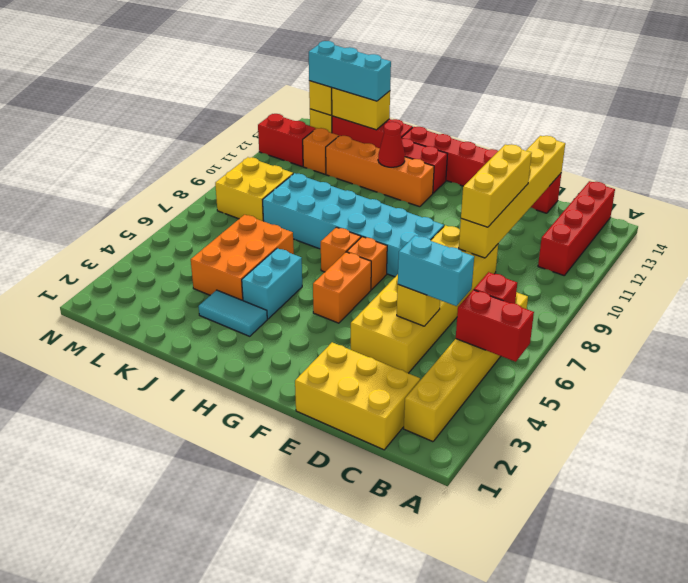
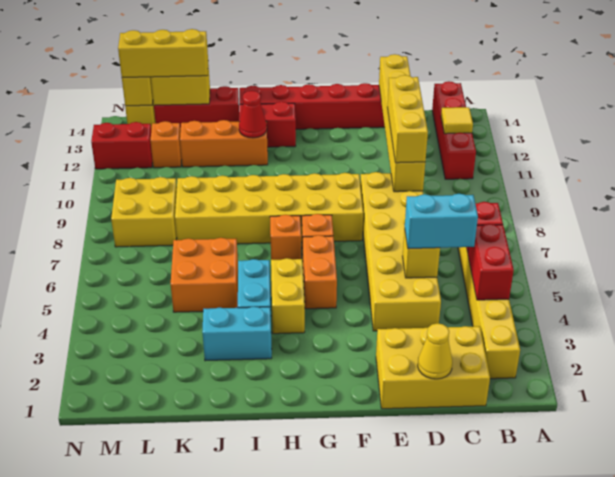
red brick A5:B5 level 2 -> red brick B4:B5 level 2
none -> yellow tile B12 level 2
none -> yellow cone D1 level 2
cyan brick F8:K9 level 1 -> yellow brick F8:K9 level 1
none -> yellow brick H4:H5 level 1
orange brick H12:K12 level 1 -> orange brick I12:K12 level 1
cyan tile I3:J3 level 1 -> cyan brick I3:J3 level 1
orange brick J4:K6 level 1 -> orange brick J5:K6 level 1
cyan brick K14:M14 level 3 -> yellow brick K14:M14 level 3

